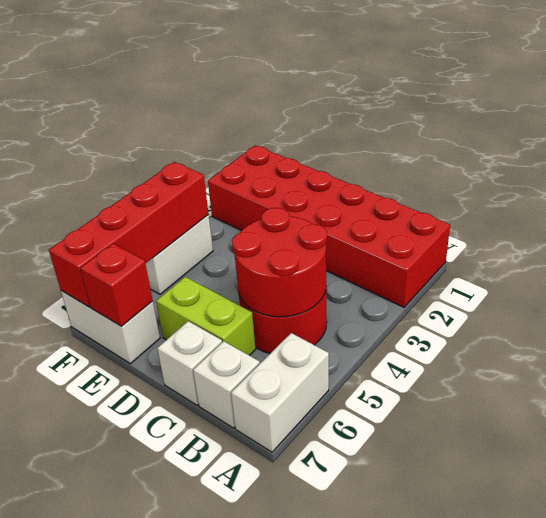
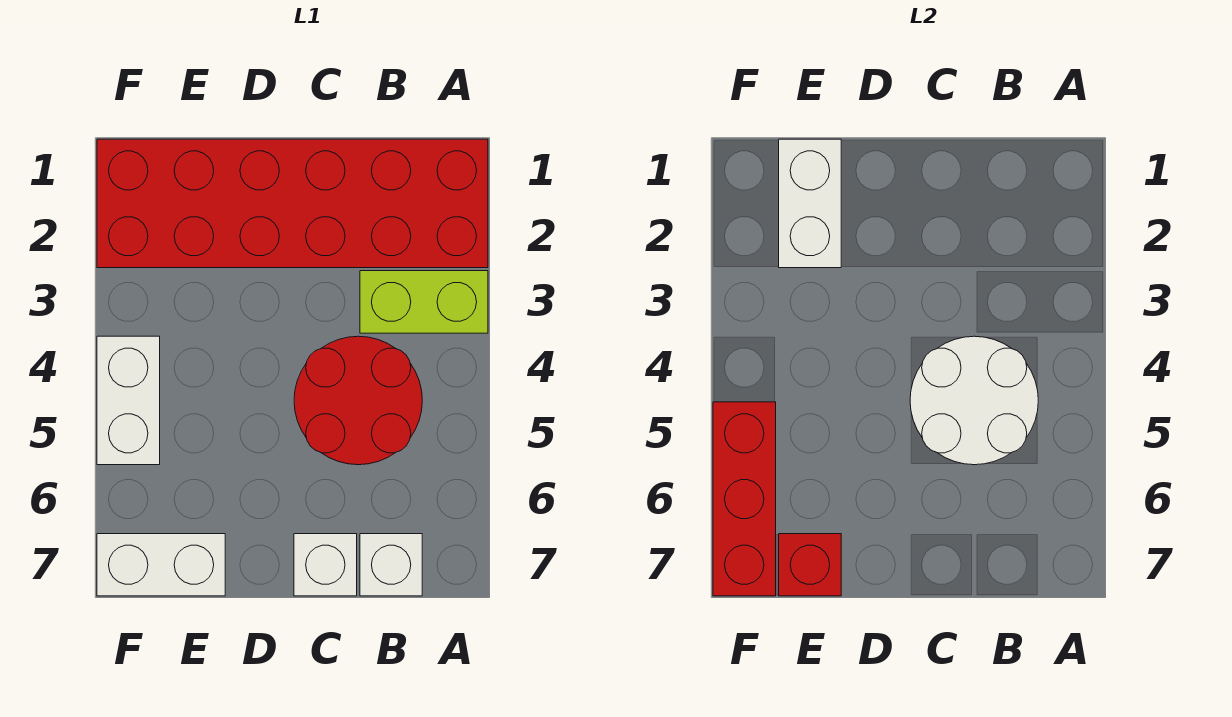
white brick A6:A7 level 1 -> white brick E1:E2 level 2
red round brick B4:C5 level 2 -> white round brick B4:C5 level 2
lime brick C6:D6 level 1 -> lime brick A3:B3 level 1
red brick F4:F7 level 2 -> red brick F5:F7 level 2

